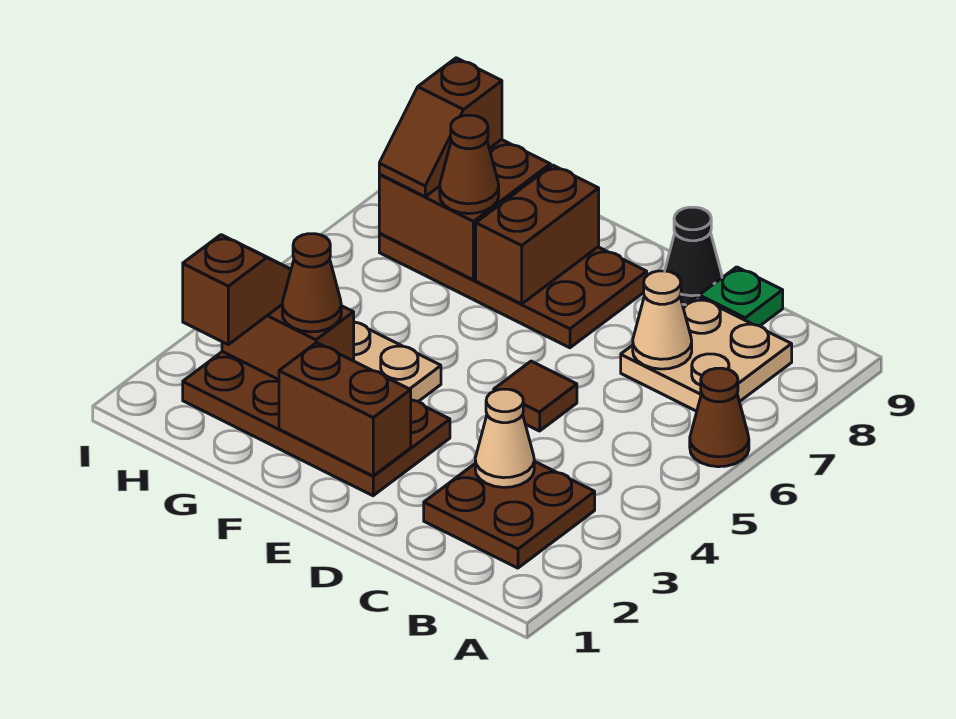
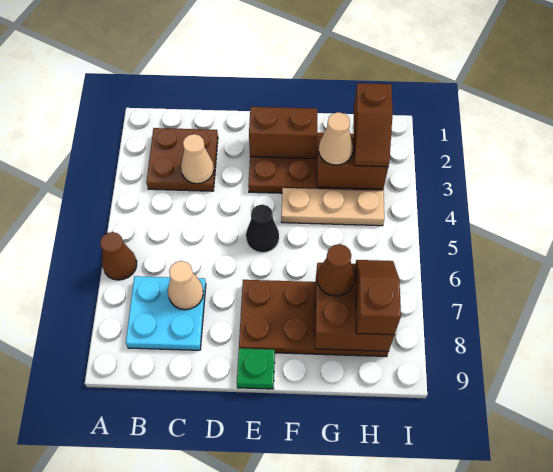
tan plate B7:C8 level 1 -> cyan plate B7:C8 level 1
green plate C9 level 1 -> green plate E9 level 1
brown tile D5 level 1 -> none
black cone D9 level 1 -> black cone E5 level 1
brown brick F7:F8 level 2 -> none
brown cone G3 level 3 -> tan cone G3 level 3

